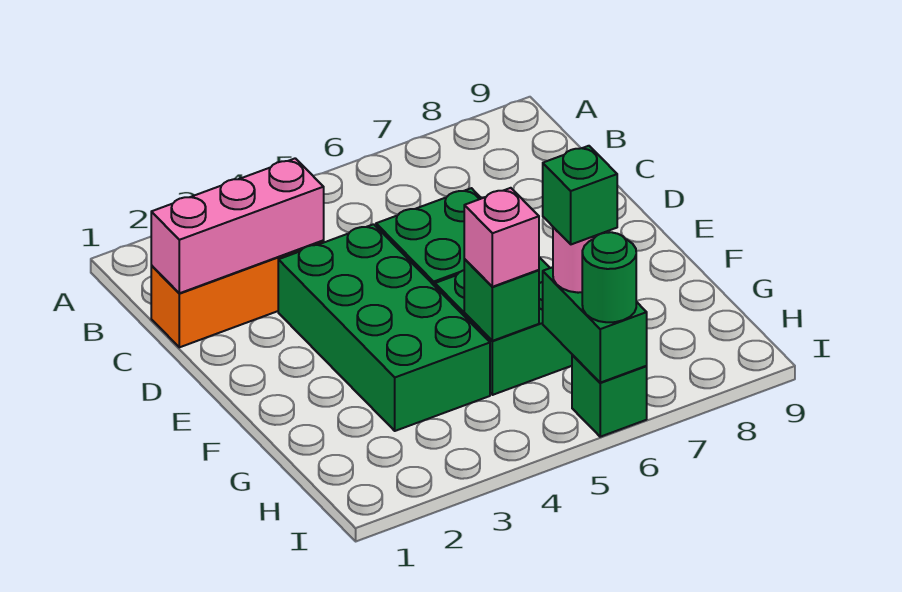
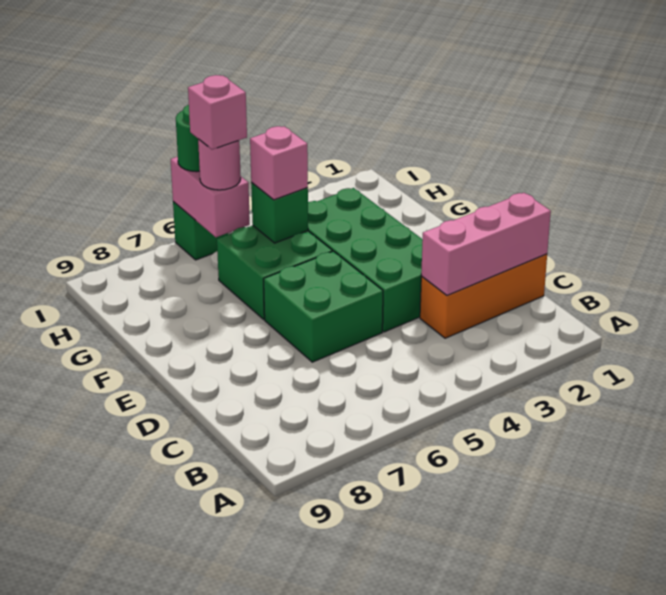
green brick H6:I6 level 2 -> pink brick H6:I6 level 2
green brick H6 level 4 -> pink brick H6 level 4

